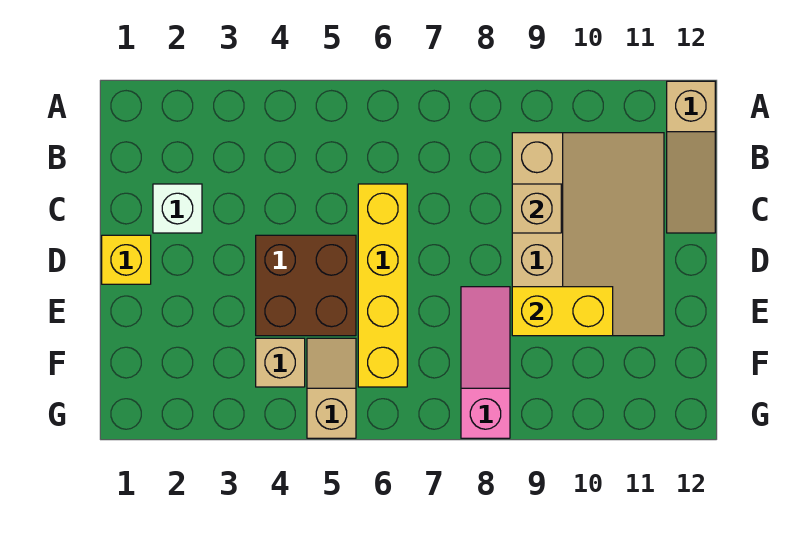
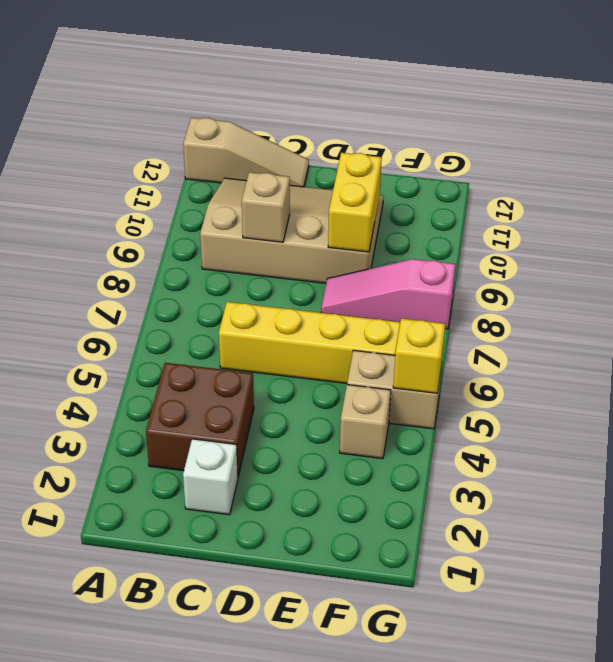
yellow brick D1 level 1 -> yellow brick G5 level 2
brown brick D4:E5 level 1 -> brown brick B3:C4 level 1
tan slope F5:G5 level 1 top G -> tan brick F5:G5 level 1

